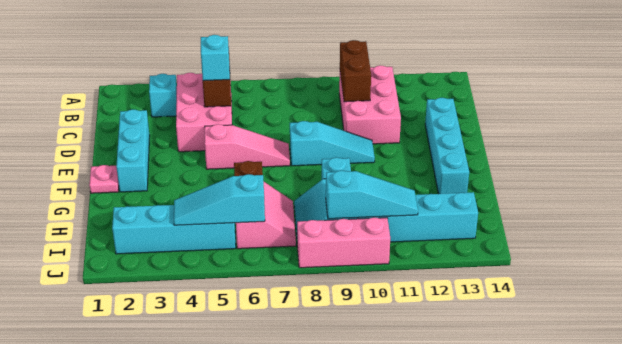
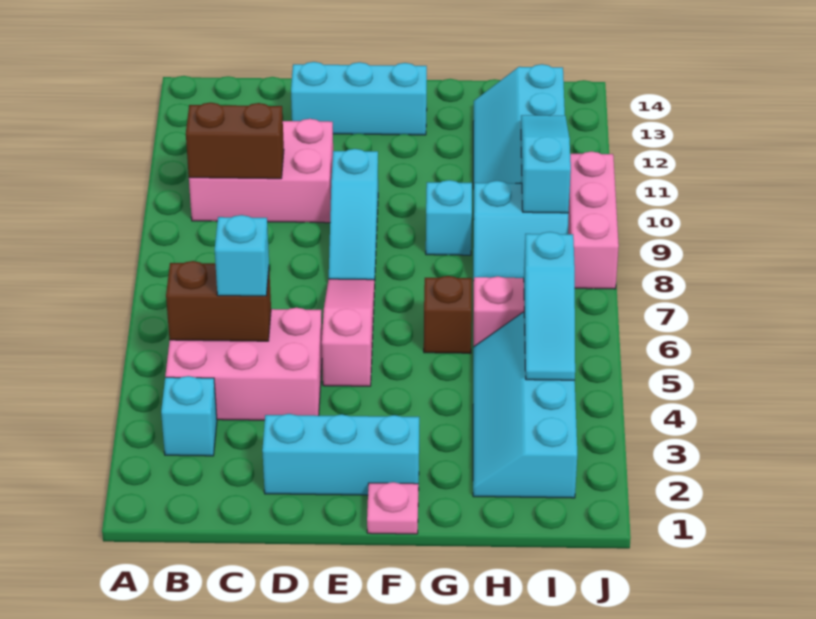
cyan brick D13:G13 level 1 -> cyan brick D13:F13 level 1
cyan slope E8:E10 level 1 top 8 -> cyan slope E8:E10 level 1 top 10

